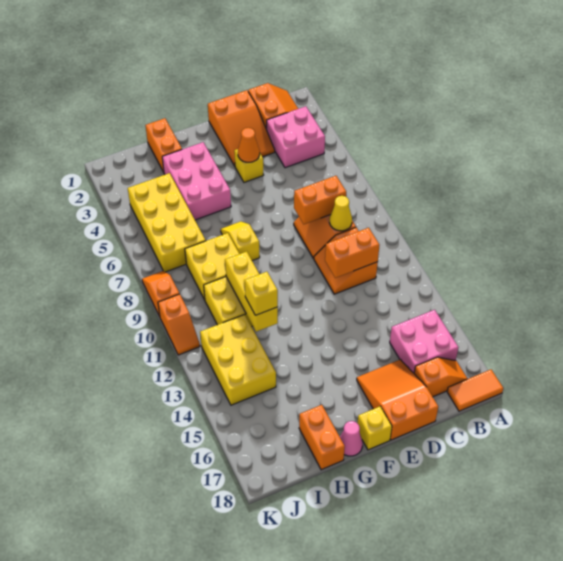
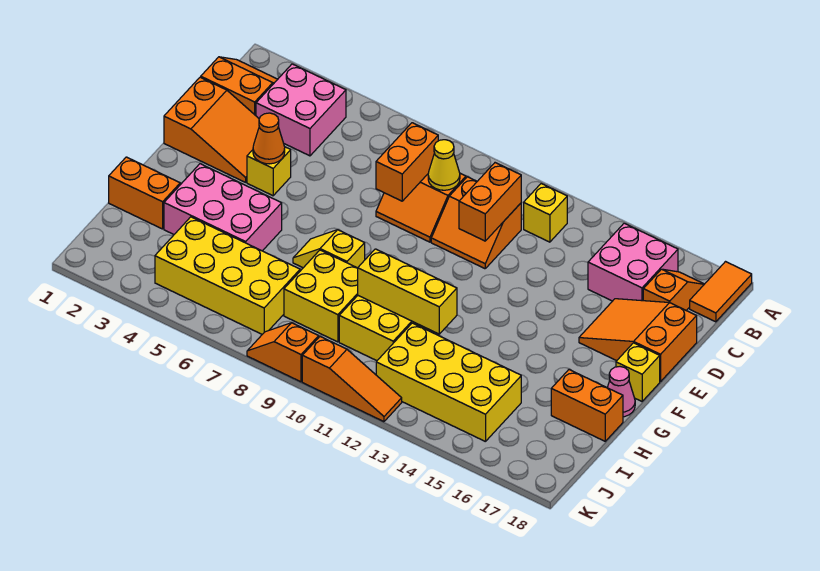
yellow brick H12 level 3 -> yellow brick B12 level 1
yellow brick I12:J14 level 1 -> yellow brick I12:J15 level 1
orange slope K10:K11 level 1 top 10 -> orange slope K10:K12 level 1 top 10

